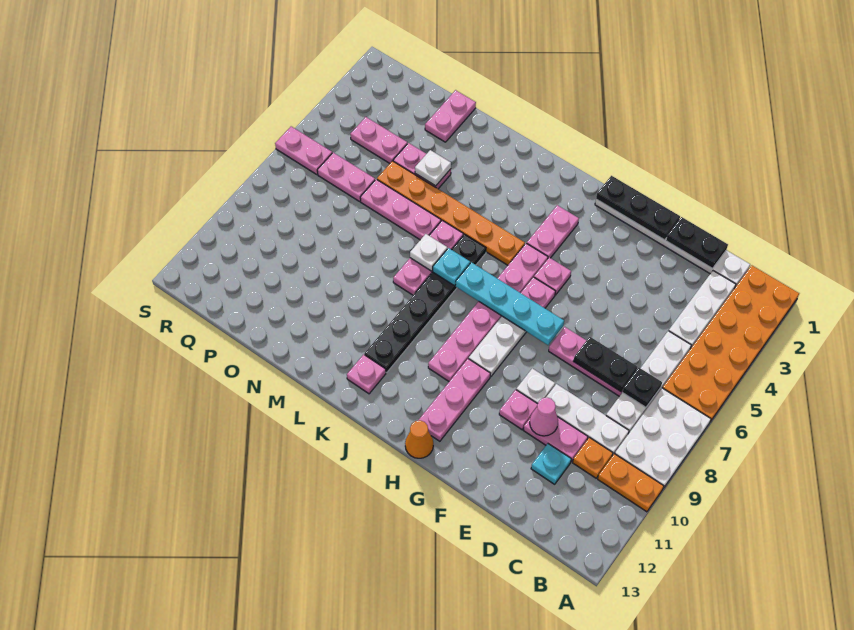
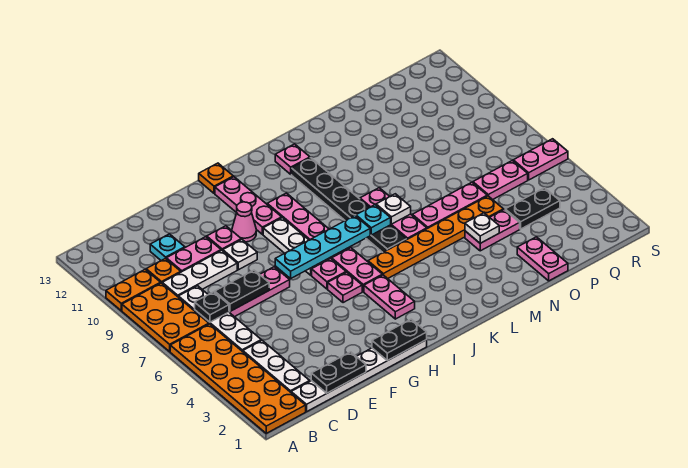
white plate A7:B9 level 1 -> orange plate A7:B9 level 1
pink cone E10 level 2 -> pink cone G10 level 1
black plate F1:H1 level 2 -> black plate G1:H1 level 2
orange cone H13 level 1 -> orange plate H13 level 1
pink plate P4:Q4 level 1 -> black plate P4:Q4 level 1

